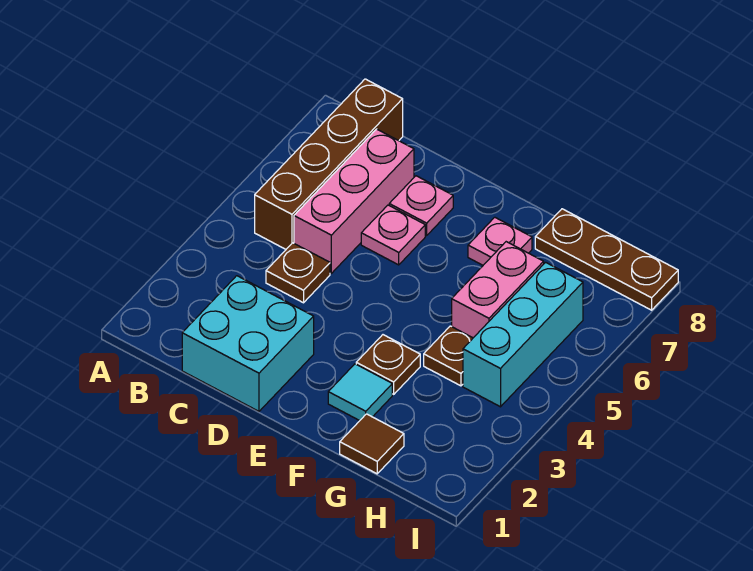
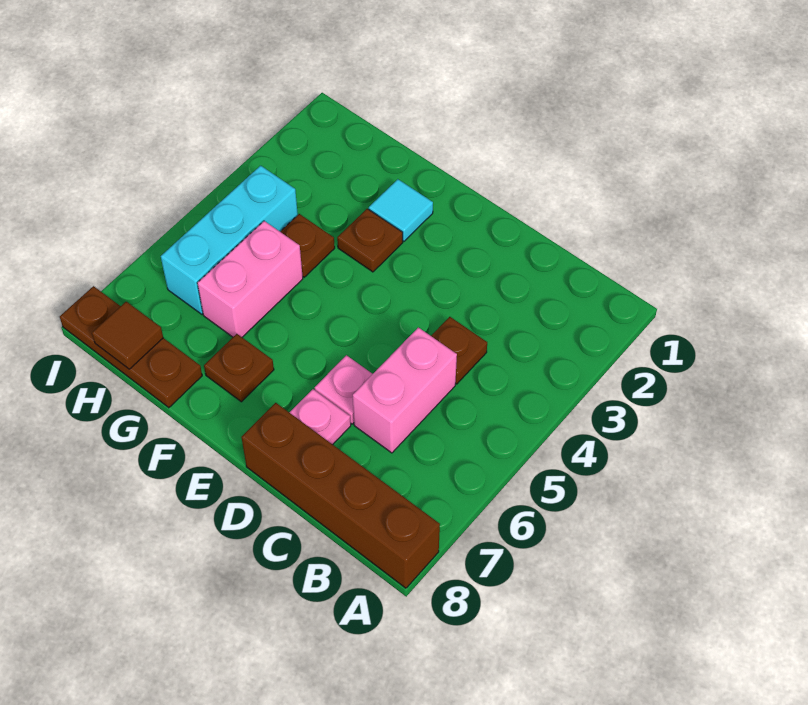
brown brick B5:B8 level 1 -> brown brick A8:D8 level 1
cyan brick C1:D2 level 1 -> none
pink brick C5:C7 level 1 -> pink brick C5:C6 level 1
pink plate F7 level 1 -> brown plate F7 level 1
brown tile G1 level 1 -> brown tile H8 level 2

